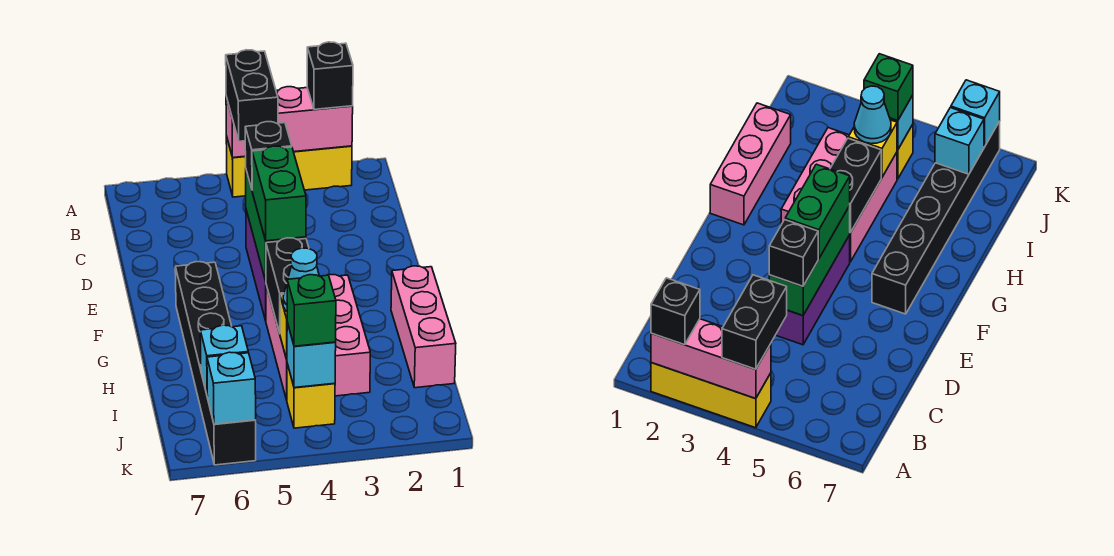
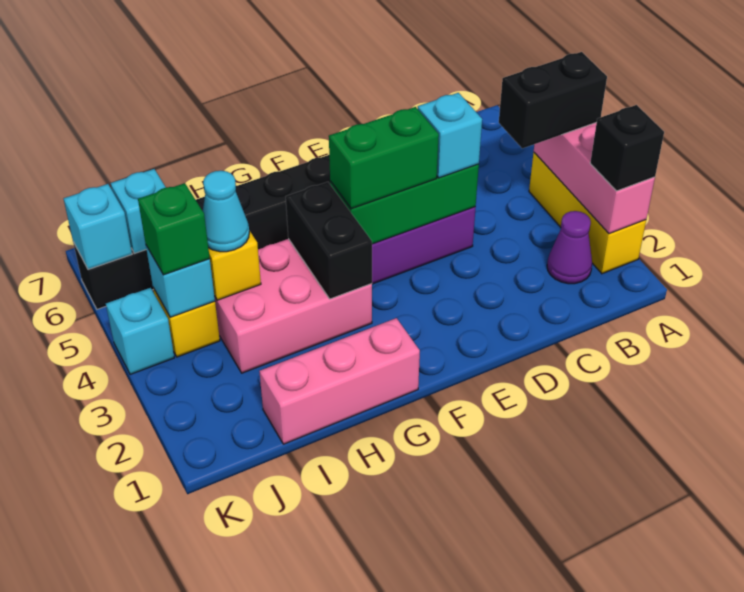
none -> purple cone B2 level 1
black brick D4 level 3 -> cyan brick D4 level 3
black brick G4:H4 level 2 -> black brick G3:G4 level 2
none -> cyan brick K4 level 1

